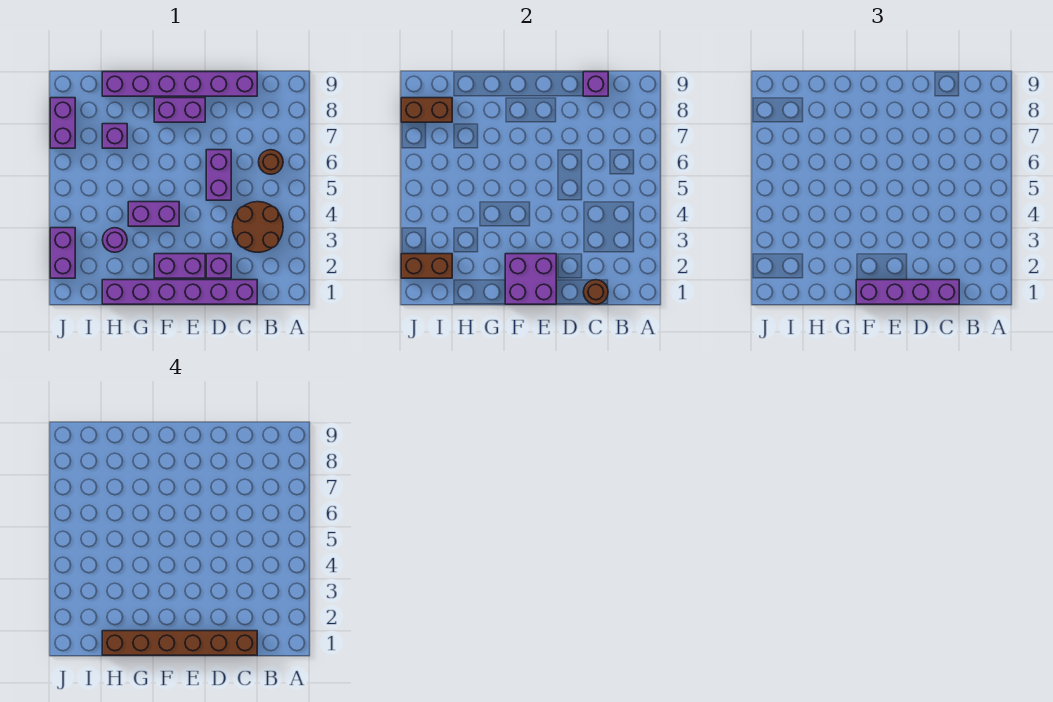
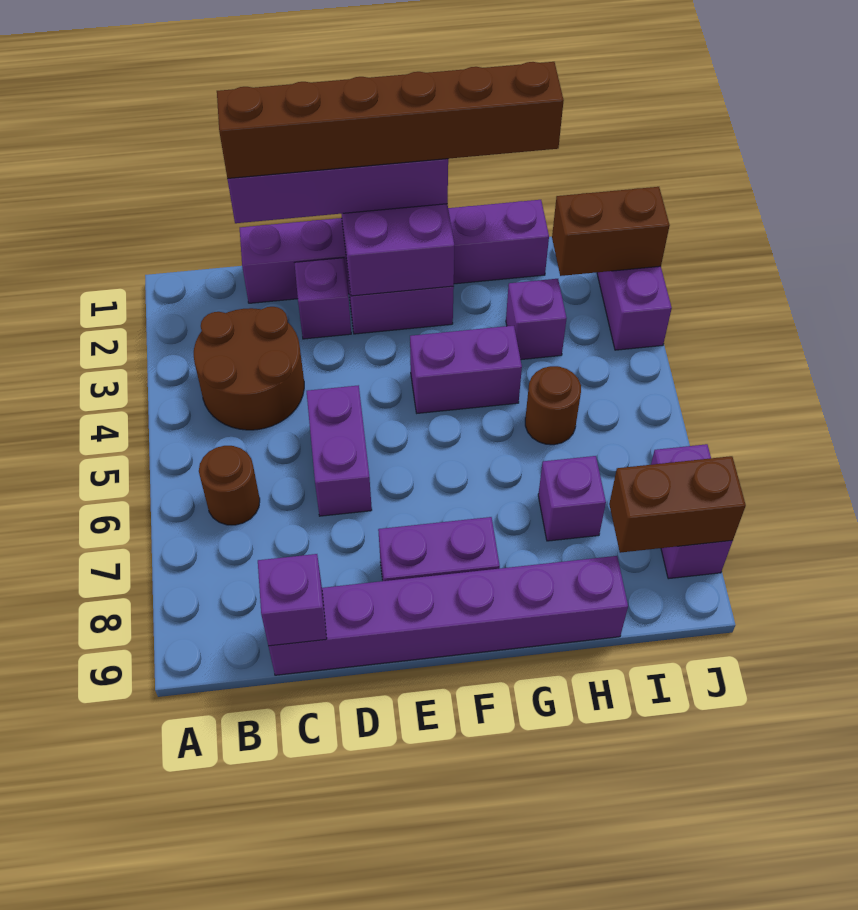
brown round brick C1 level 2 -> brown round brick H5 level 1
purple round brick H3 level 1 -> purple brick H3 level 1

